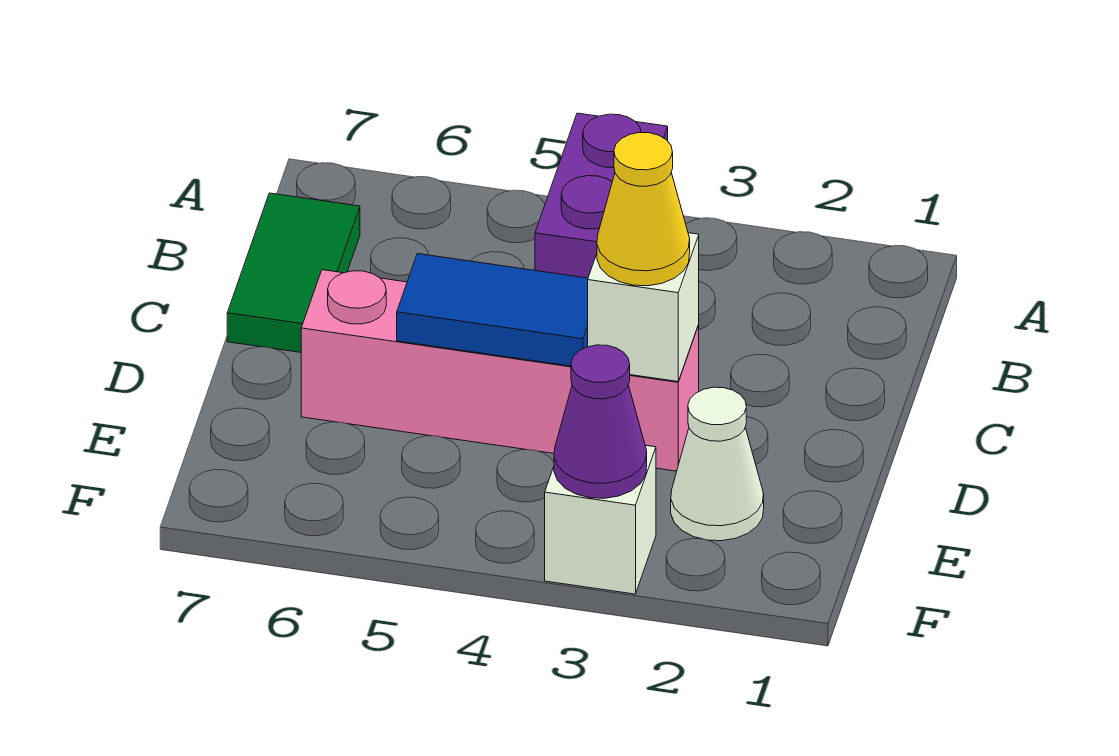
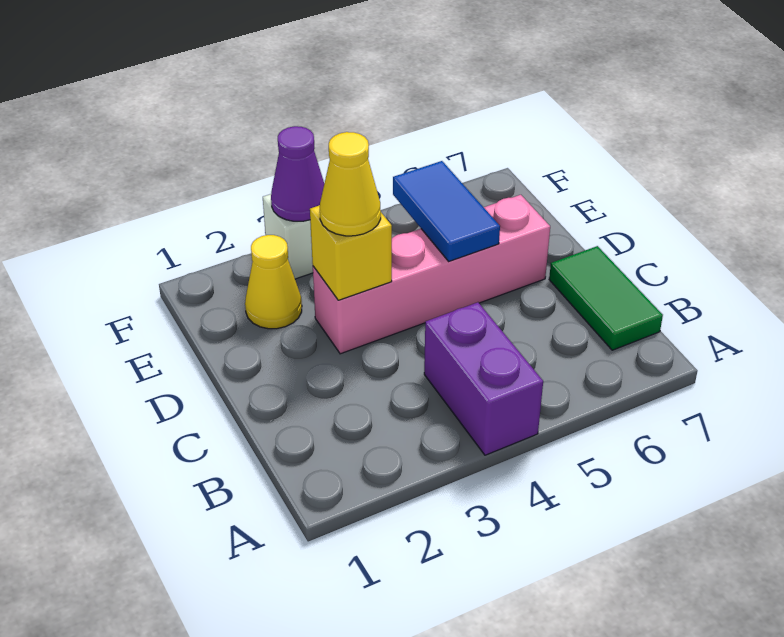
white brick D3 level 2 -> yellow brick D3 level 2
blue tile D4:D5 level 2 -> blue tile D5:E5 level 2
white cone E2 level 1 -> yellow cone E2 level 1

